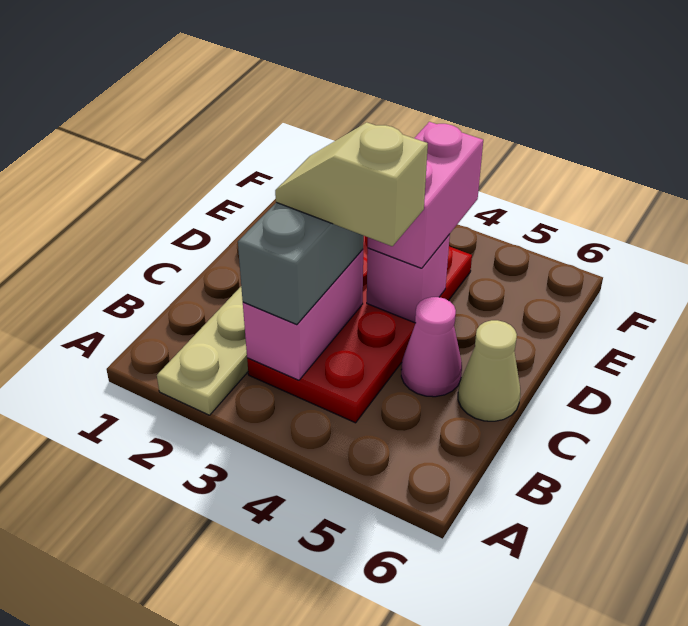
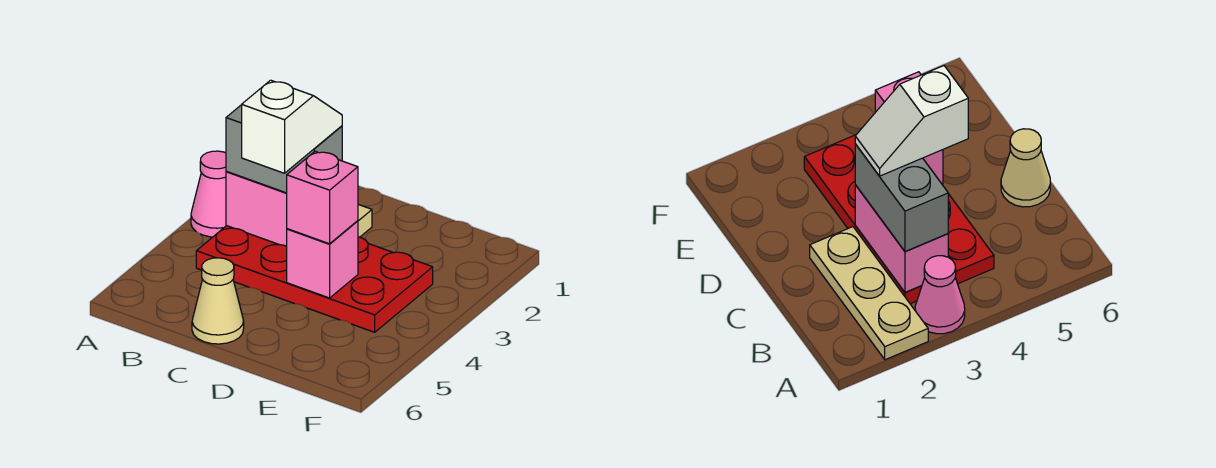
tan slope C3:C4 level 4 top 4 -> white slope C3:C4 level 4 top 4
pink cone C5 level 1 -> pink cone A3 level 1
pink brick D4:E4 level 3 -> pink brick D4 level 3

